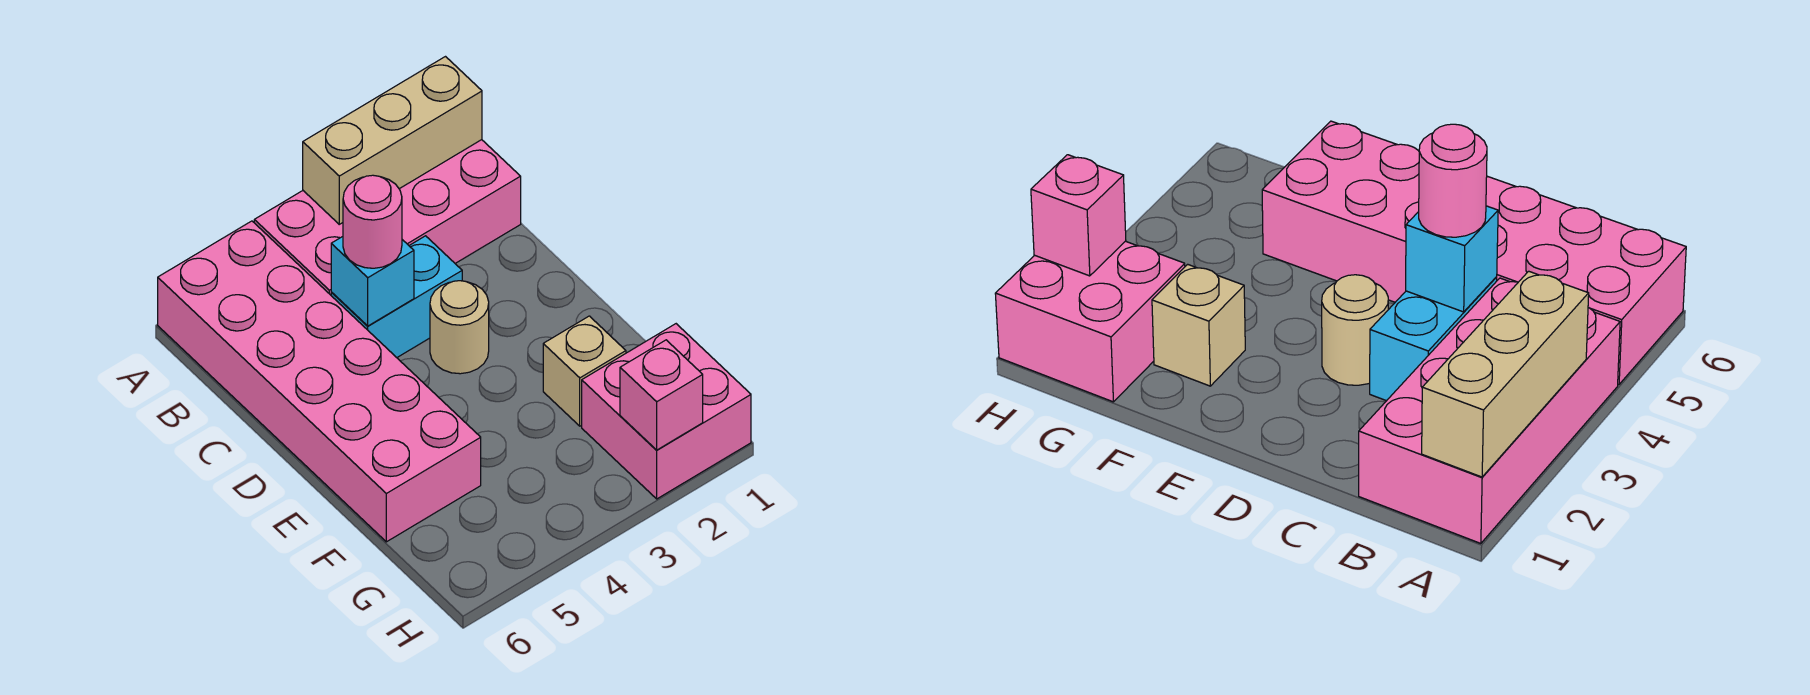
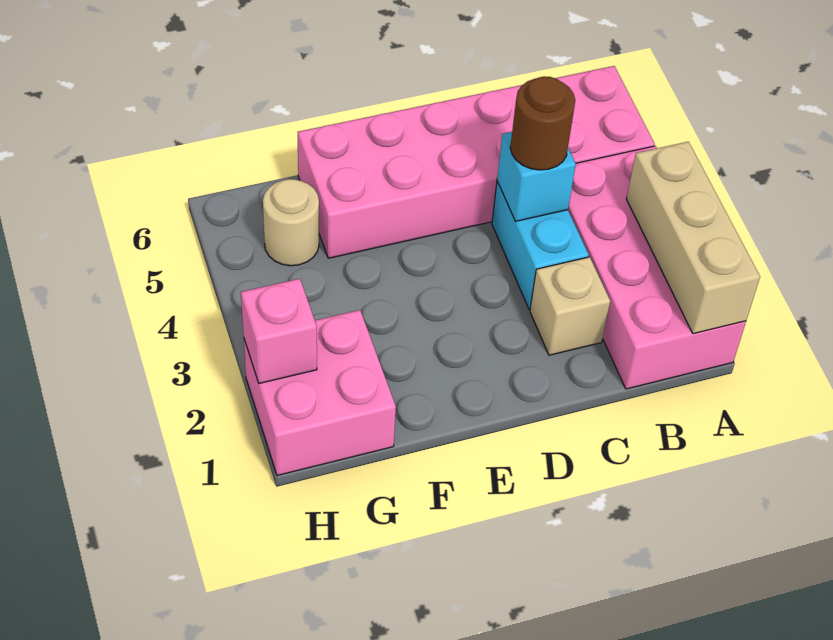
pink round brick C4 level 3 -> brown round brick C4 level 3
tan round brick D3 level 1 -> tan round brick G5 level 1
tan brick F2 level 1 -> tan brick C2 level 1

